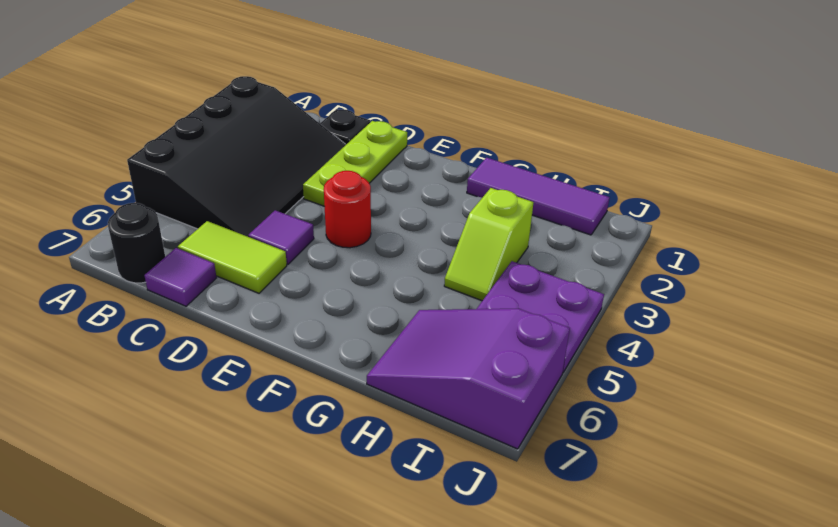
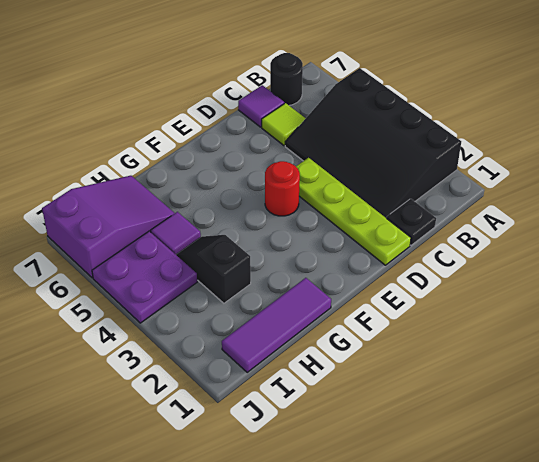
lime tile C6:D6 level 1 -> lime tile C6 level 1
lime plate D1:D3 level 1 -> lime plate D1:D4 level 1
purple tile D5 level 1 -> purple tile H5 level 1
lime slope H3:H4 level 1 top 3 -> black slope H3:H4 level 1 top 3

